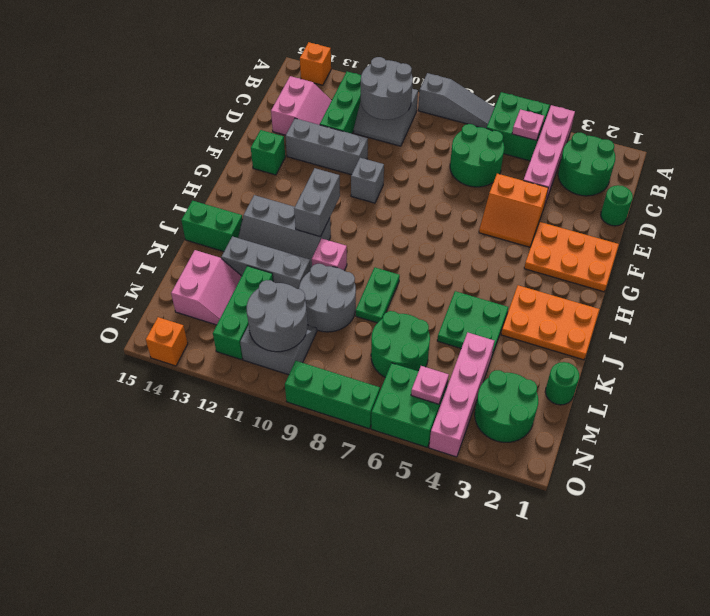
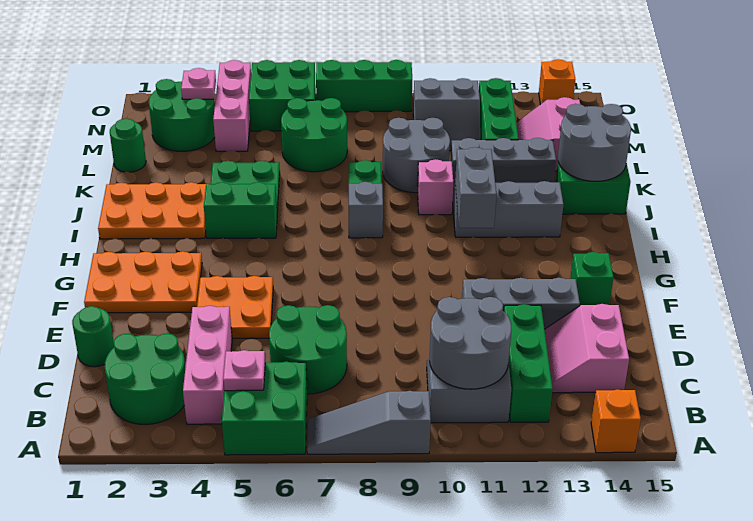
pink brick A4:D4 level 1 -> pink brick B4:D4 level 1
orange slope E4:F5 level 1 top E -> orange plate E4:F5 level 1
grey brick F10 level 1 -> grey brick I8 level 1
none -> green brick I4:I5 level 1
pink brick L4:O4 level 1 -> pink brick M4:O4 level 1
grey round brick M10:N11 level 2 -> grey round brick J14:K15 level 2
pink plate N5 level 2 -> pink plate N3 level 2

